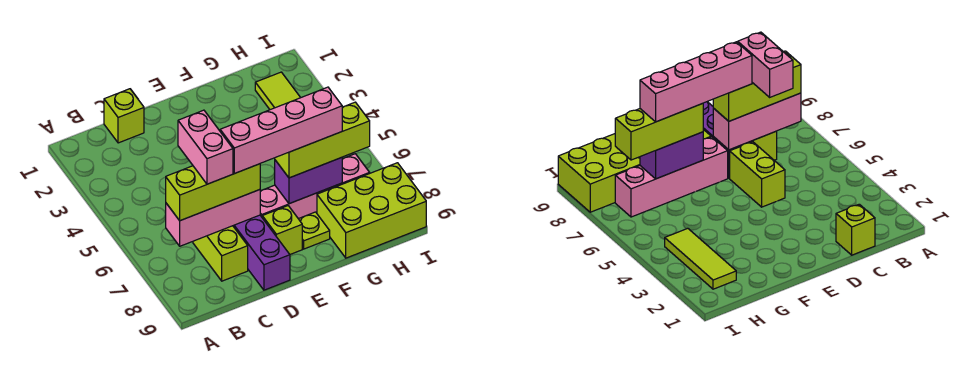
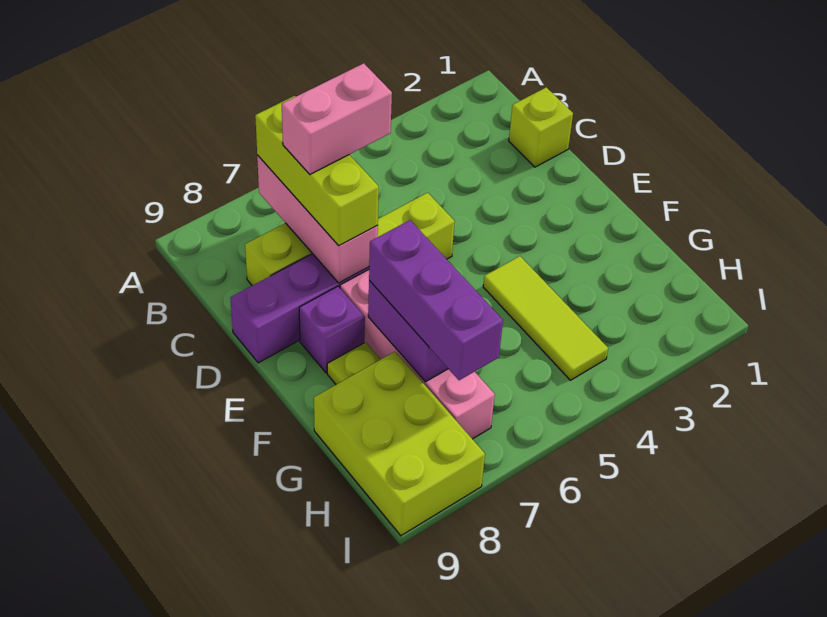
pink brick D7:G7 level 4 -> none
lime brick E8 level 1 -> purple brick E8 level 1
lime brick F7:H7 level 3 -> purple brick F7:H7 level 3
lime tile H2:H4 level 1 -> lime tile F4:H4 level 1

